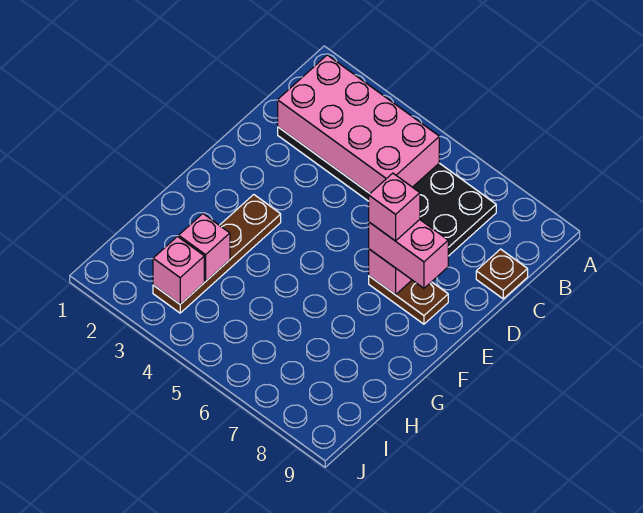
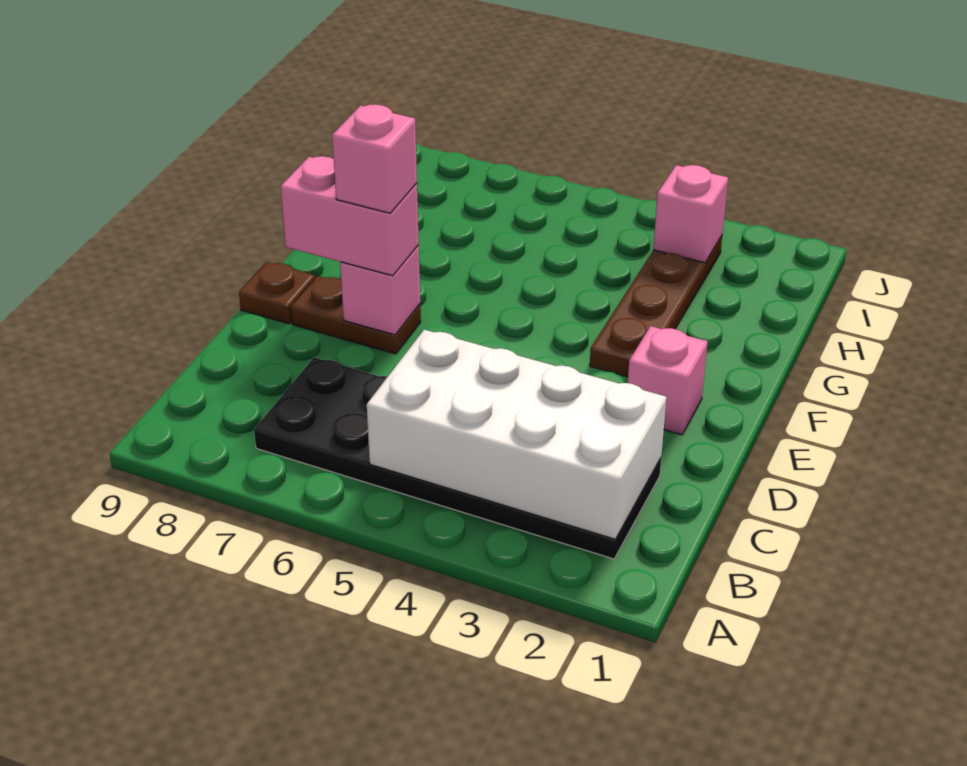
pink brick B2:C5 level 2 -> white brick B2:C5 level 2
brown plate C9 level 1 -> brown plate E9 level 1
pink brick H3 level 2 -> pink brick E2 level 1

